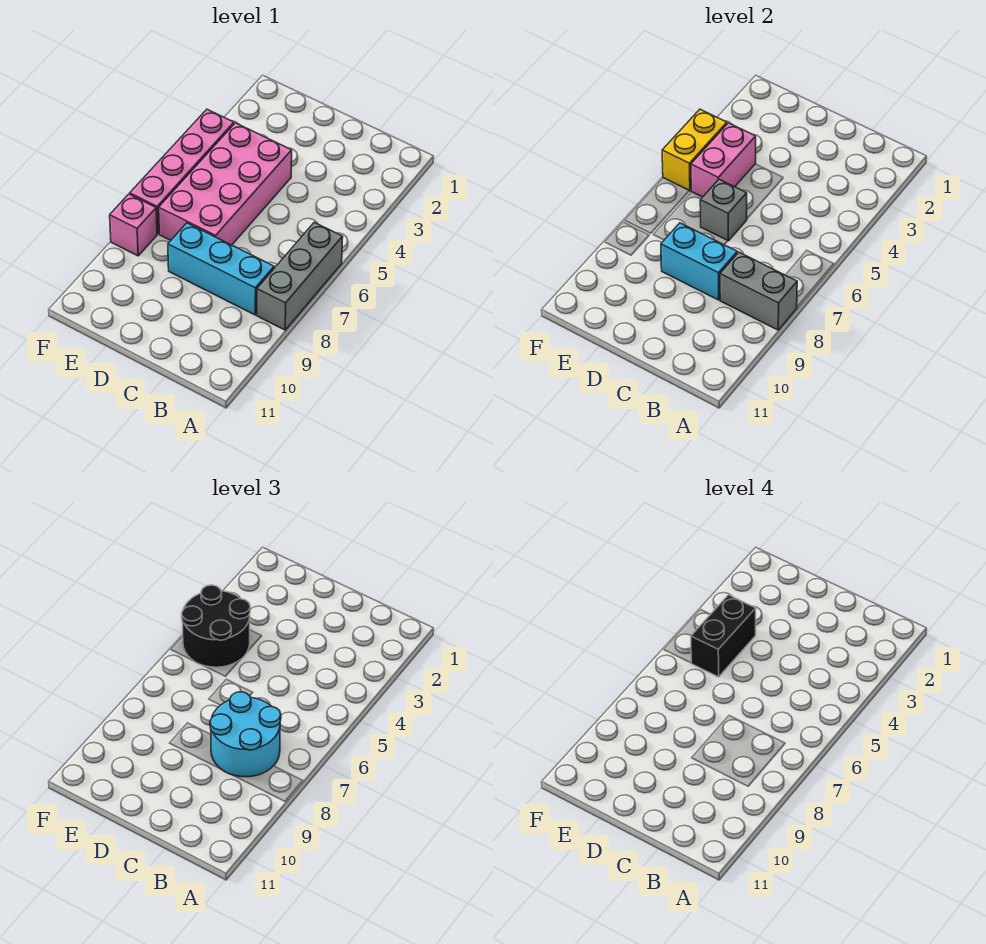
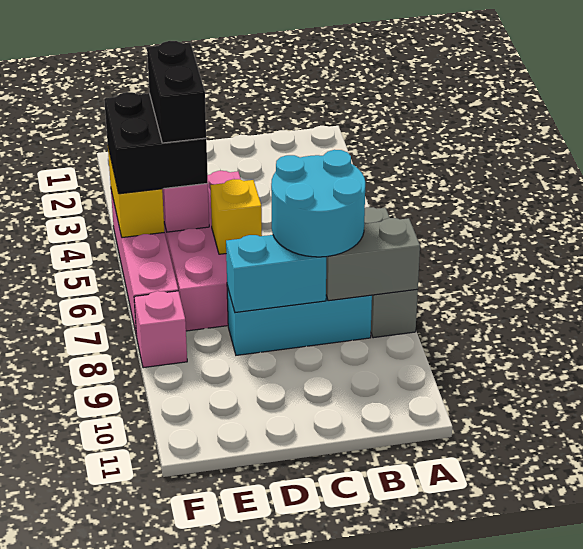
grey brick D6 level 2 -> yellow brick D6 level 2
black round brick E4:F5 level 3 -> black brick E4:F5 level 3

